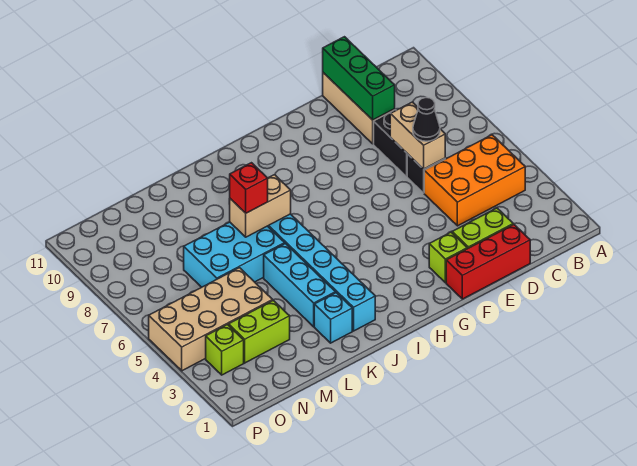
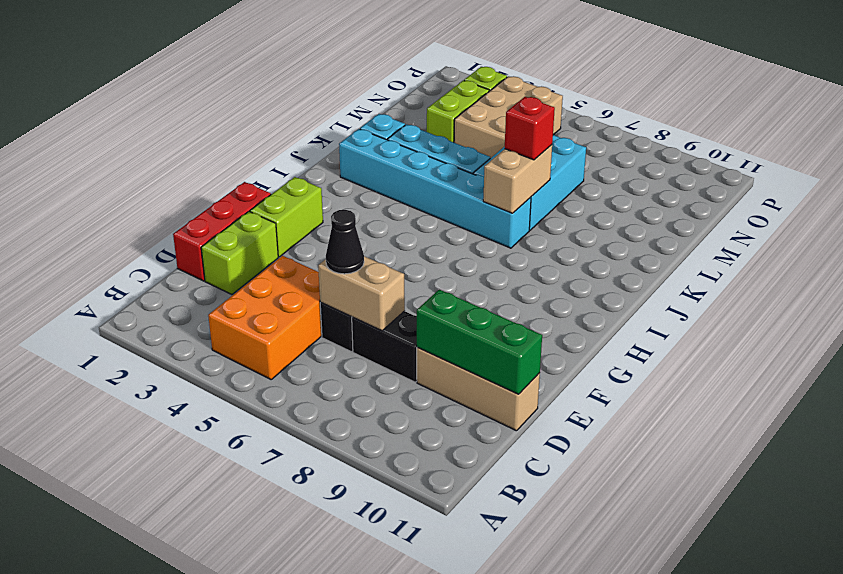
lime brick F2 level 1 -> lime brick F2:G2 level 1
tan brick M4:P5 level 1 -> tan brick M4:O5 level 1

